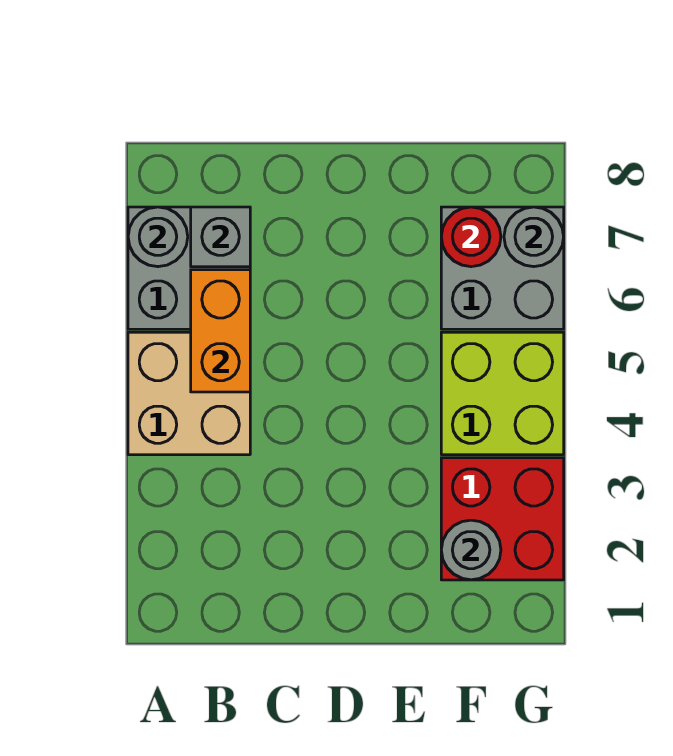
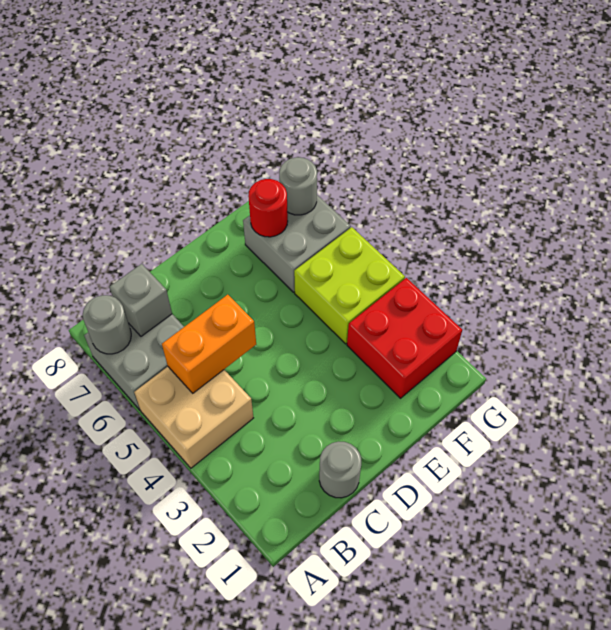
orange brick B5:B6 level 2 -> orange brick B5:C5 level 2
grey round brick F2 level 2 -> grey round brick C1 level 1

